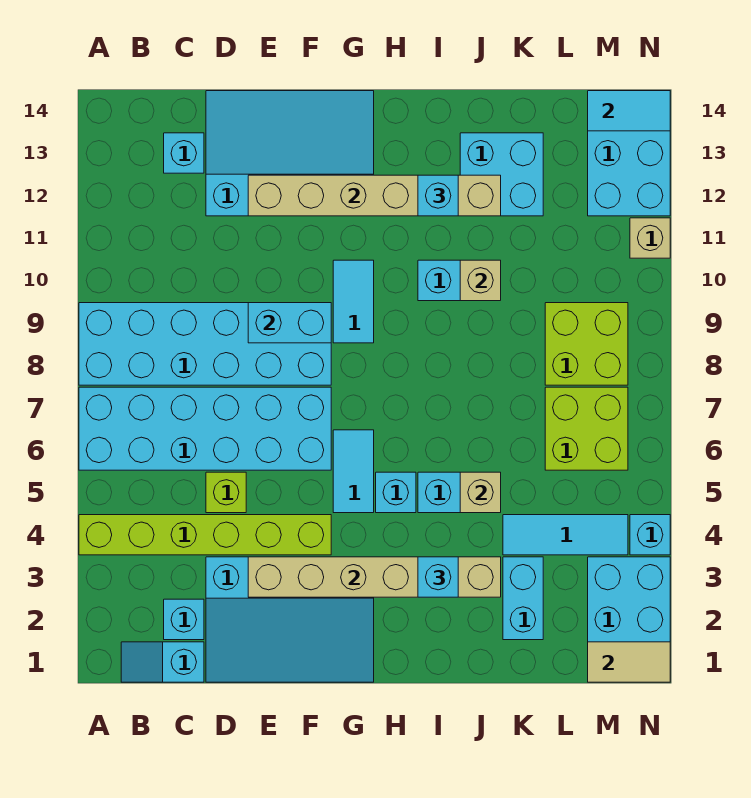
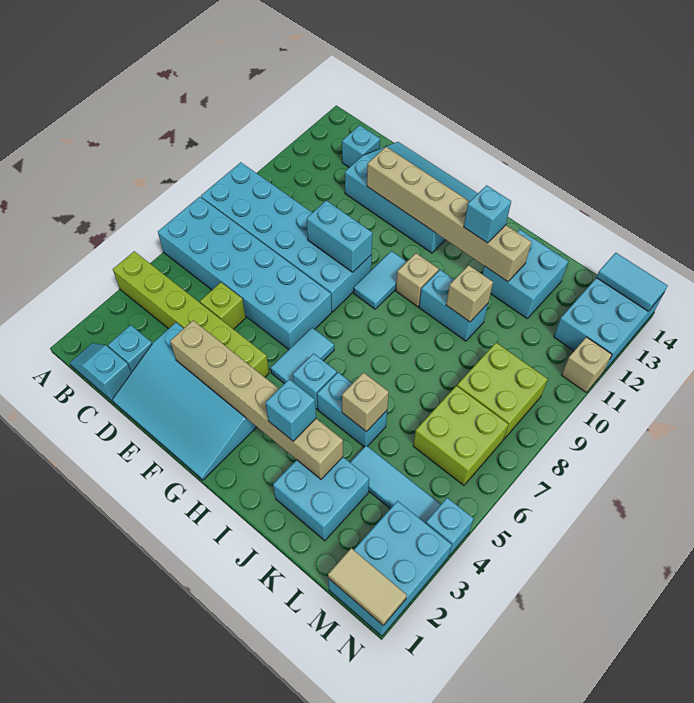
none -> tan brick H10 level 1
cyan brick K2:K3 level 1 -> cyan brick J2:K3 level 1

